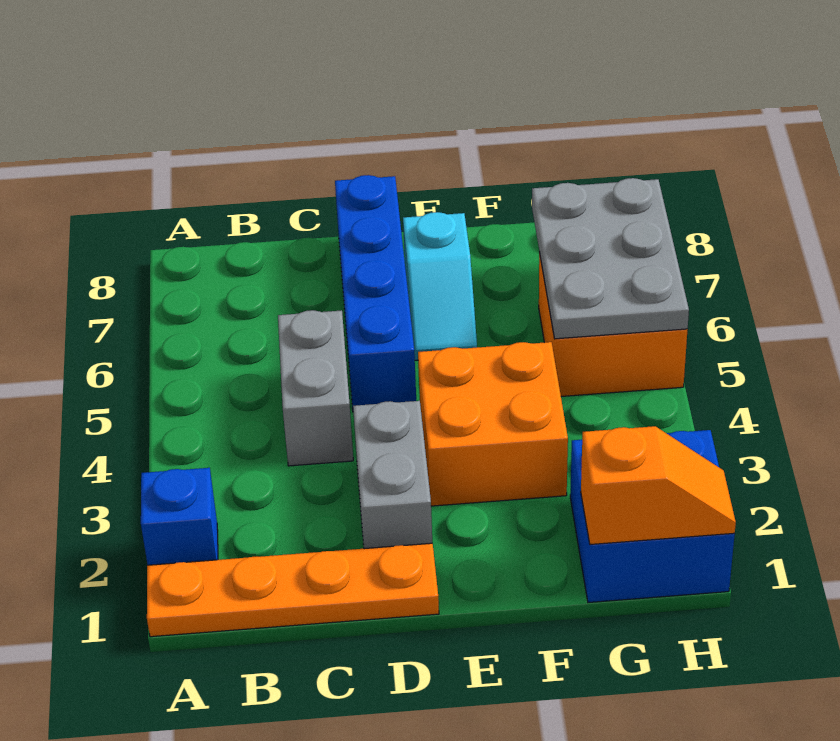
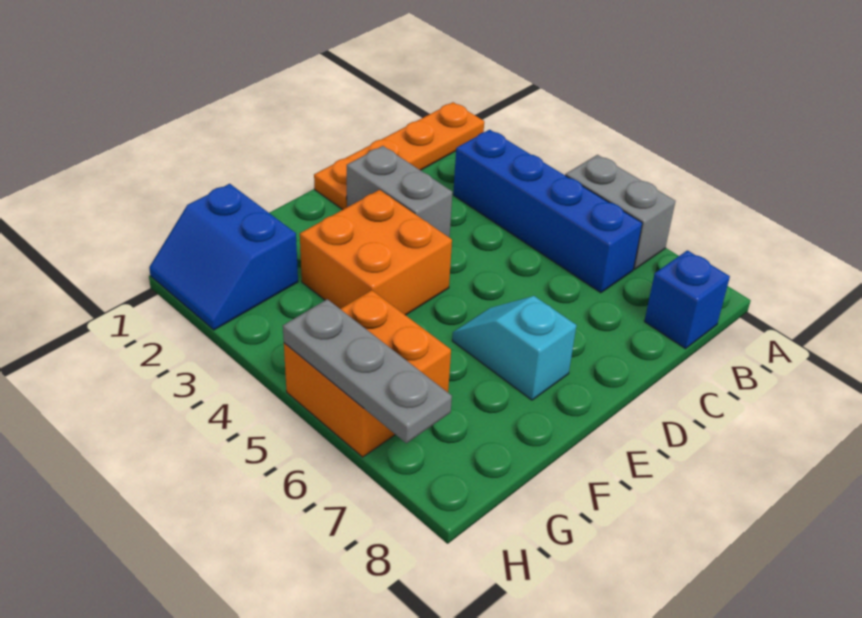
blue brick A2 level 1 -> blue brick B8 level 1
grey brick C4:C5 level 1 -> grey brick A5:A6 level 1
blue brick D5:D8 level 1 -> blue brick B3:B6 level 1
blue brick G1:H2 level 1 -> blue slope G1:H2 level 1 top G
orange slope G1:H1 level 2 top G -> none
grey plate G5:H7 level 2 -> grey plate H5:H7 level 2

